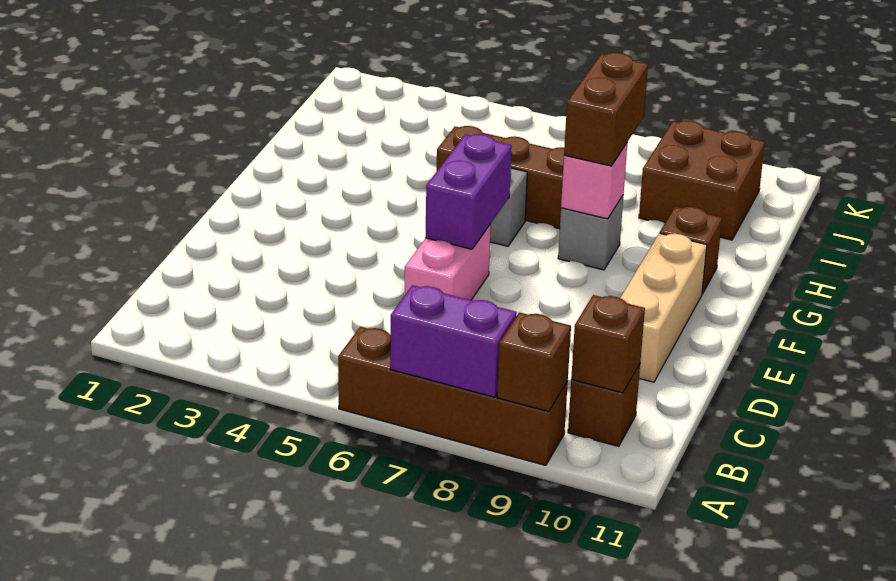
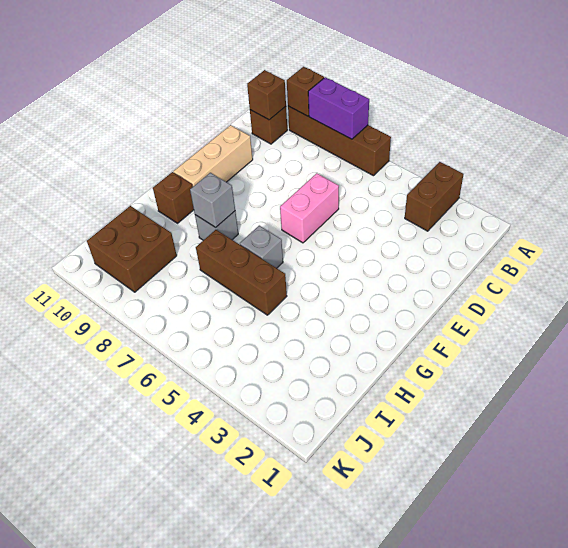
purple brick E6:F6 level 2 -> none
pink brick G8 level 2 -> grey brick G8 level 2
brown brick G8:H8 level 3 -> brown brick A3:B3 level 1

